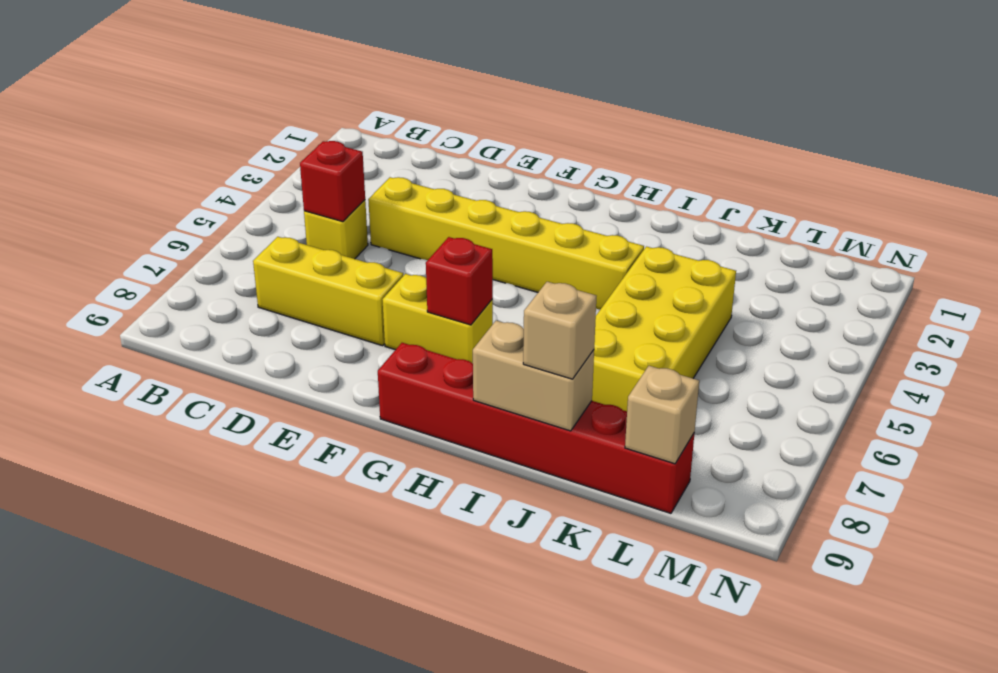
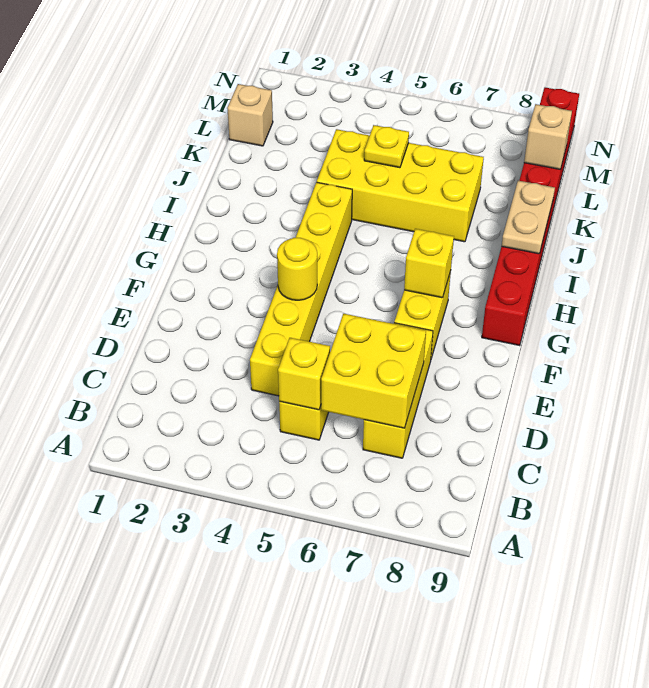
red brick C5 level 2 -> yellow brick C5 level 2
none -> yellow brick C6:D7 level 2
none -> yellow round brick F4 level 2
red brick G7 level 2 -> yellow brick G7 level 2
red brick G9:L9 level 1 -> red brick G9:N9 level 1
tan brick I9:J9 level 2 -> tan plate I9:J9 level 2
tan brick J9 level 3 -> tan brick L1 level 1
none -> yellow plate K5 level 2

